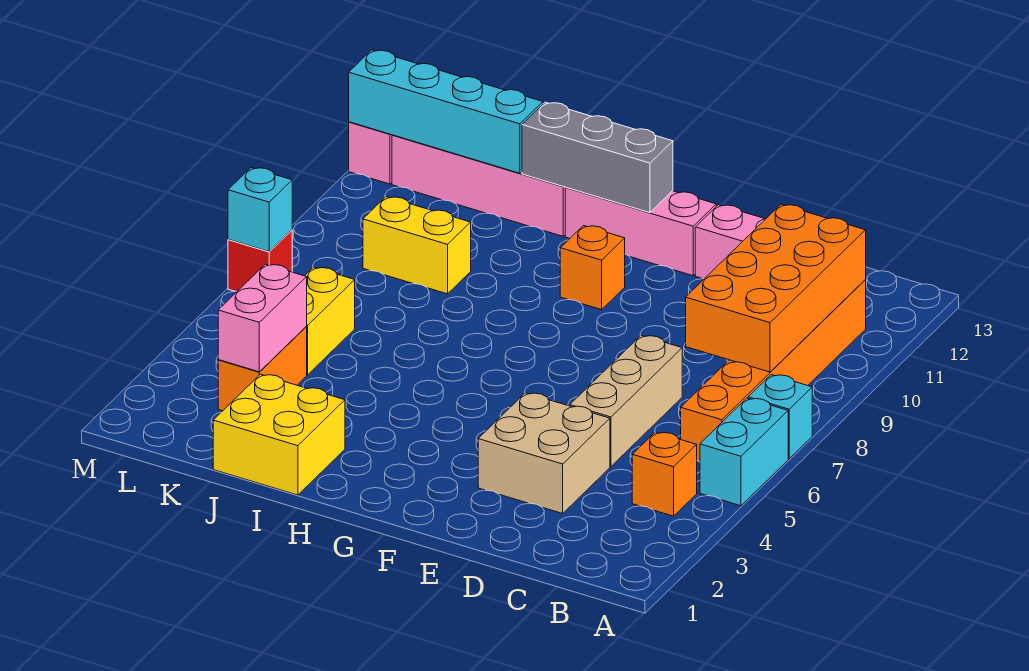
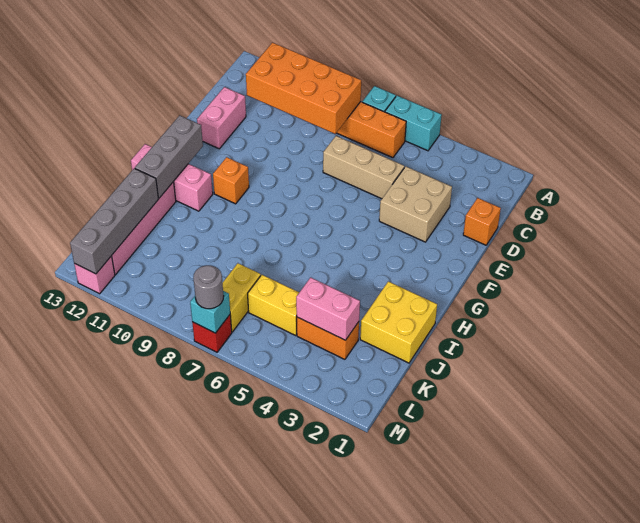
orange brick B4 level 1 -> orange brick D1 level 1
pink brick F12:H12 level 1 -> pink brick H11:H13 level 1
yellow brick J9:K9 level 1 -> yellow brick K7:L7 level 1
cyan brick J12:M12 level 2 -> grey brick J12:M12 level 2
none -> grey round brick M7 level 3

